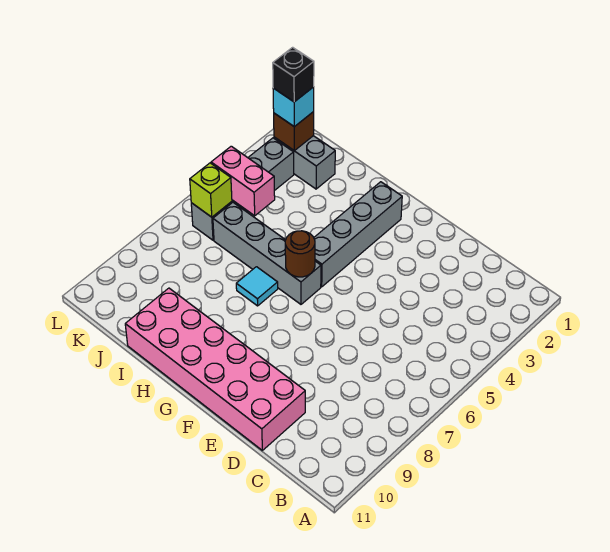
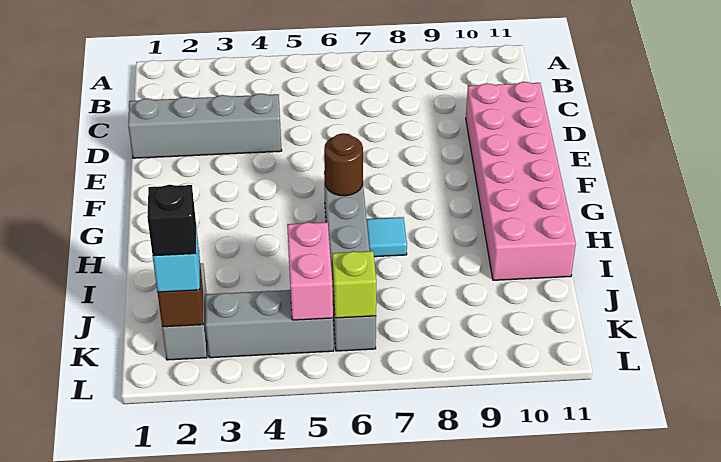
grey brick G2:G5 level 1 -> grey brick D1:D4 level 1

